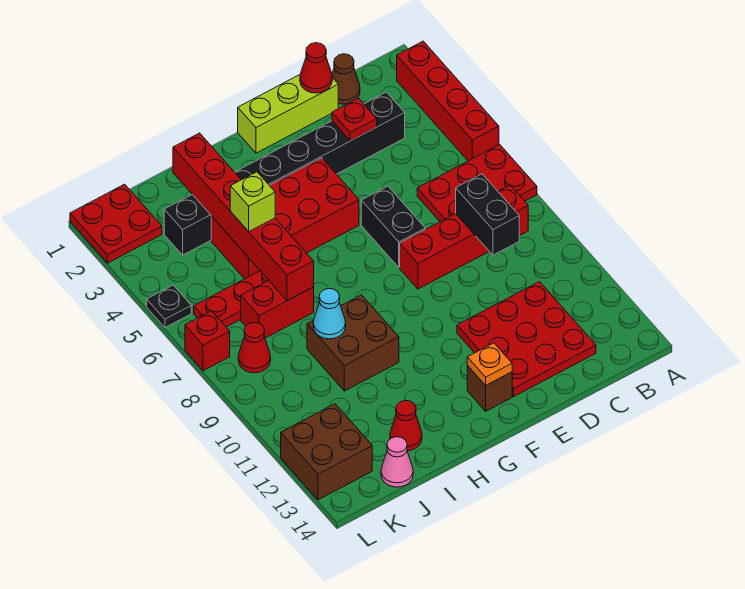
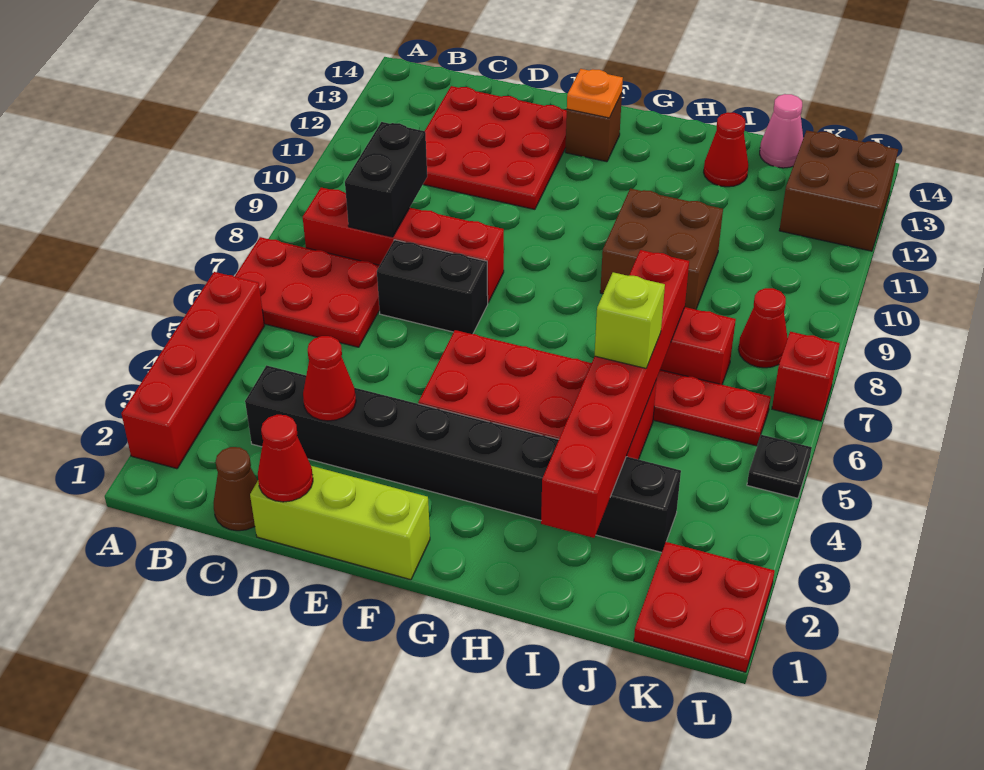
red plate D3 level 2 -> red cone D3 level 2
black brick E6:E7 level 1 -> black brick D7:E7 level 1
cyan cone I9 level 2 -> none

